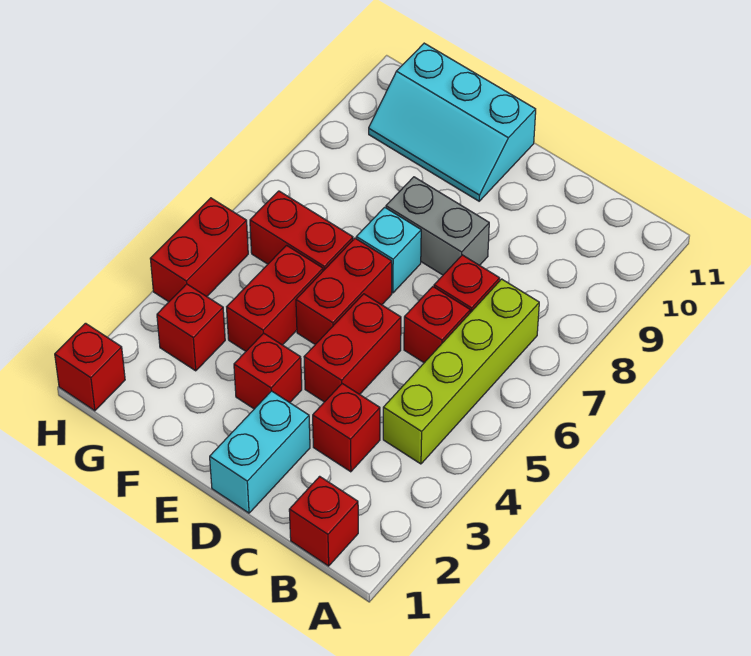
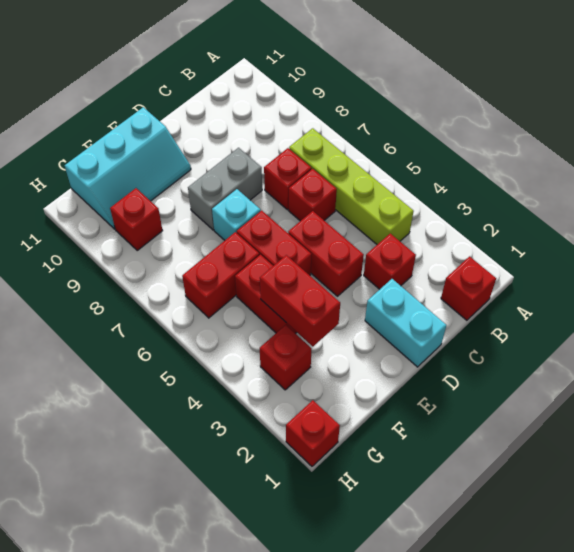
red brick E3 level 1 -> red brick G9 level 1
red brick H4:H5 level 1 -> red brick F3:F4 level 2

